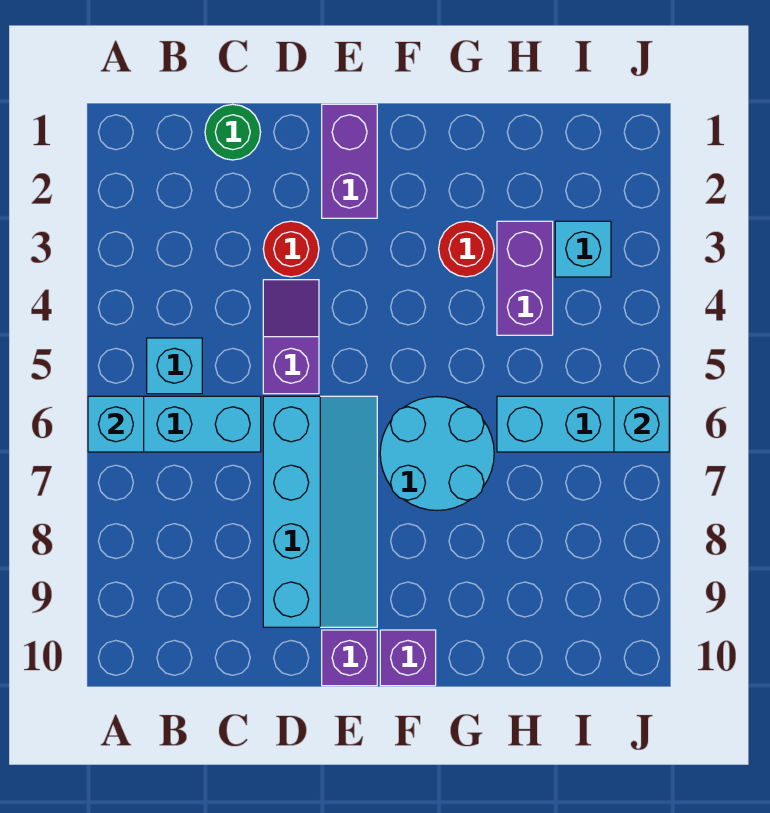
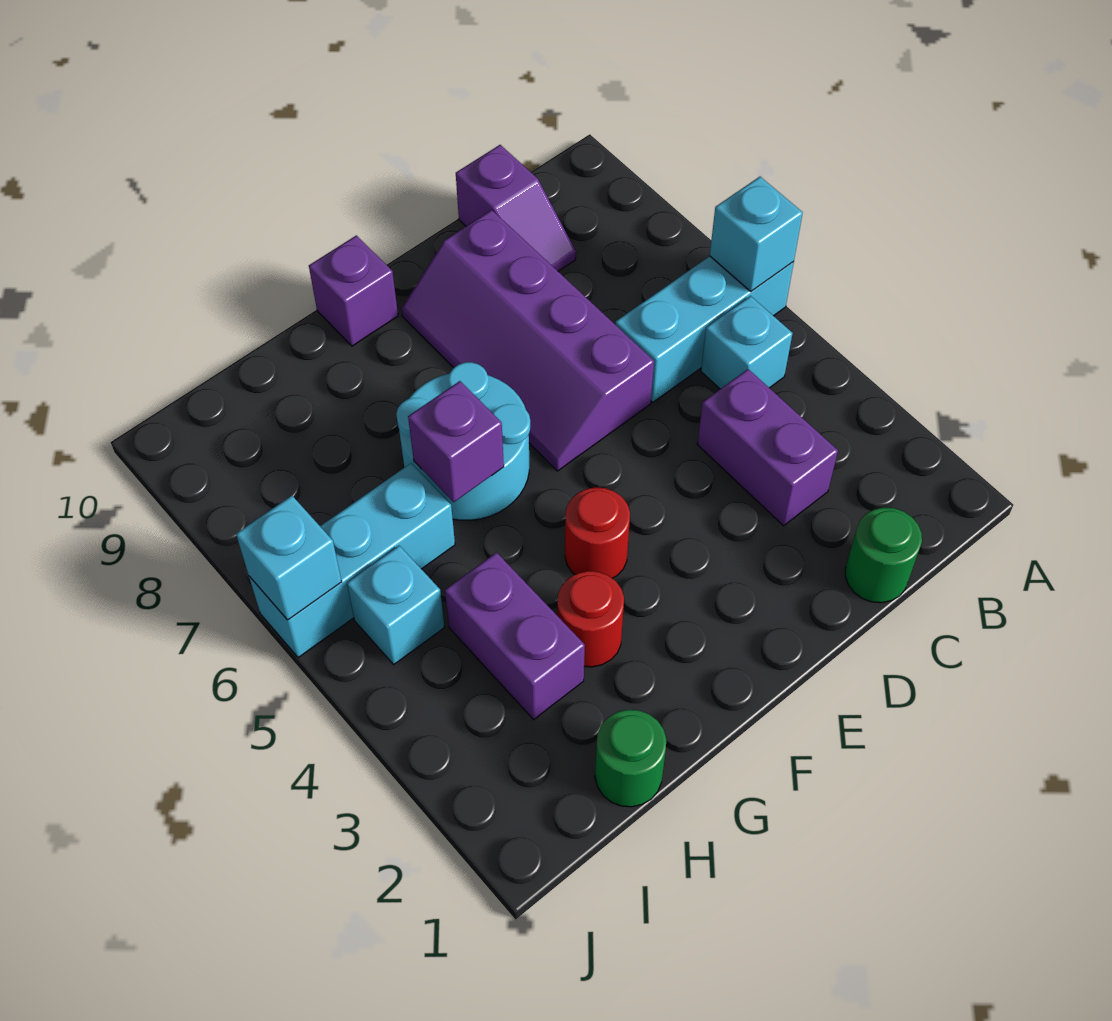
red round brick D3 level 1 -> red round brick F4 level 1
purple slope D4:D5 level 1 top 5 -> purple slope C9:C10 level 1 top 10
cyan slope D6:E9 level 1 top D -> purple slope D6:E9 level 1 top D
purple brick E1:E2 level 1 -> purple brick C3:C4 level 1
purple brick E10 level 1 -> purple brick G6 level 2
none -> green round brick H1 level 1
cyan brick I3 level 1 -> cyan brick I5 level 1

